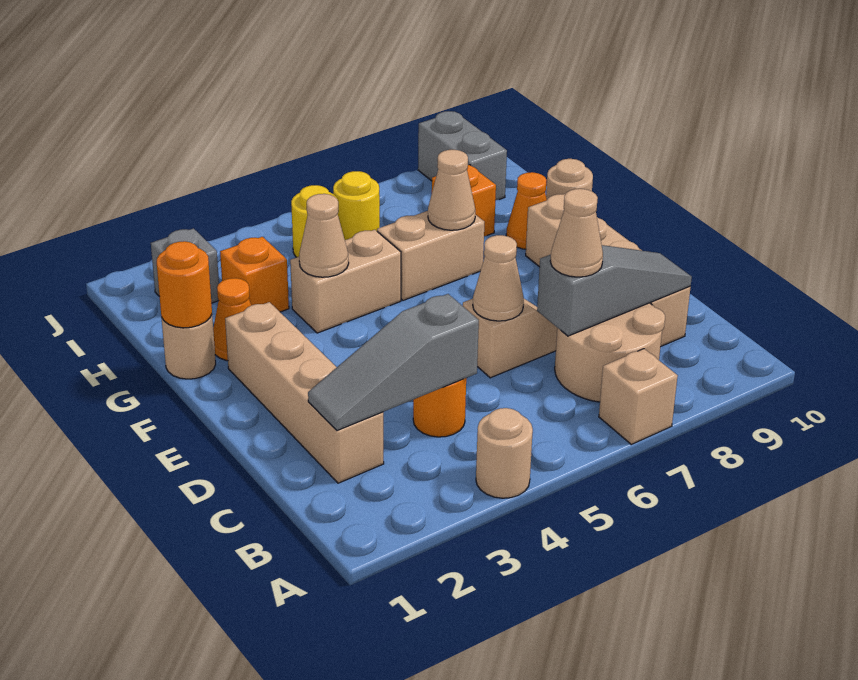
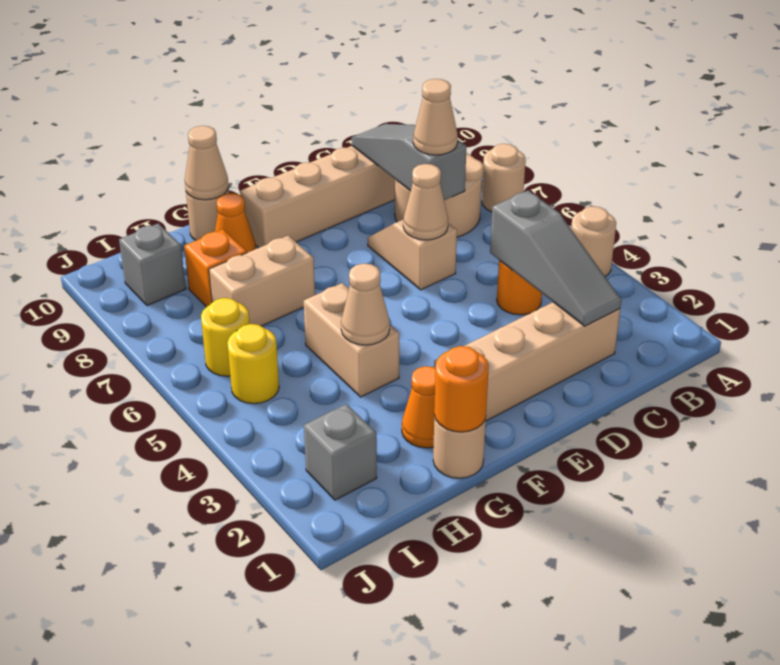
tan brick A7 level 1 -> tan round brick A7 level 1
tan brick G6:G7 level 1 -> tan brick G7:H7 level 1
tan cone G7 level 2 -> tan cone G10 level 2
orange brick H3 level 1 -> none
grey brick I9:J9 level 1 -> grey brick I9 level 1

